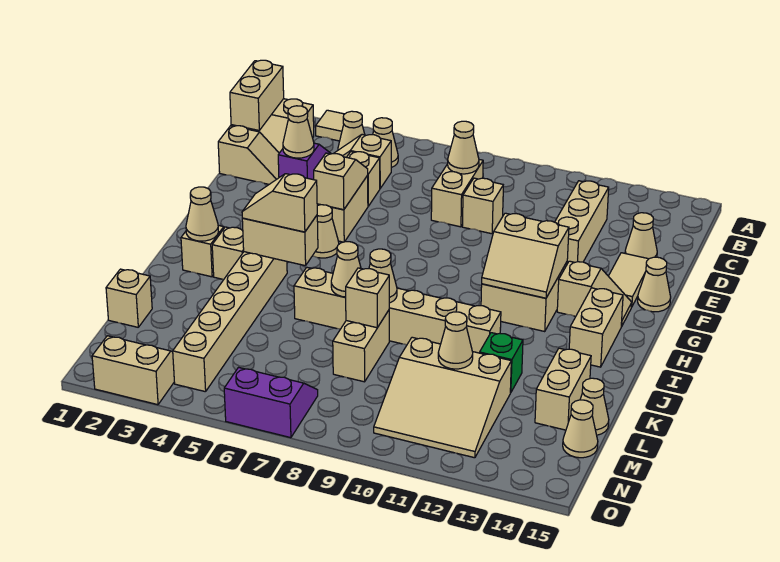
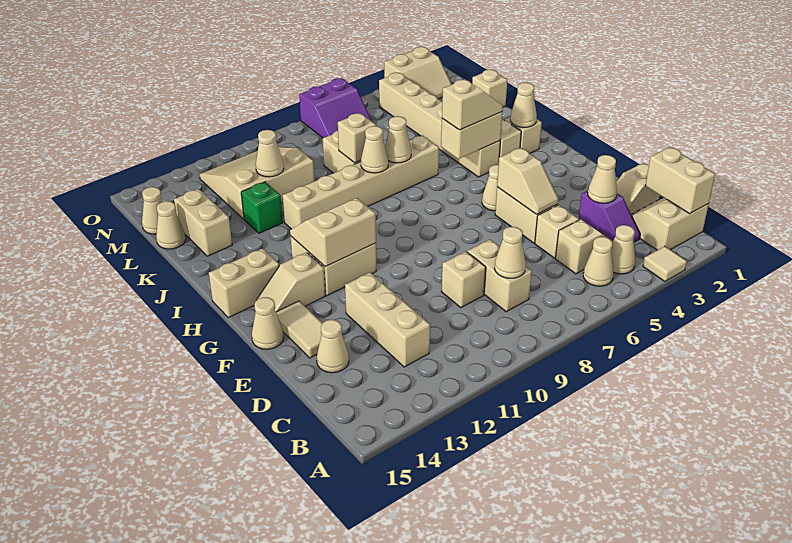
tan brick H14:I14 level 1 -> tan brick H14:H15 level 1

